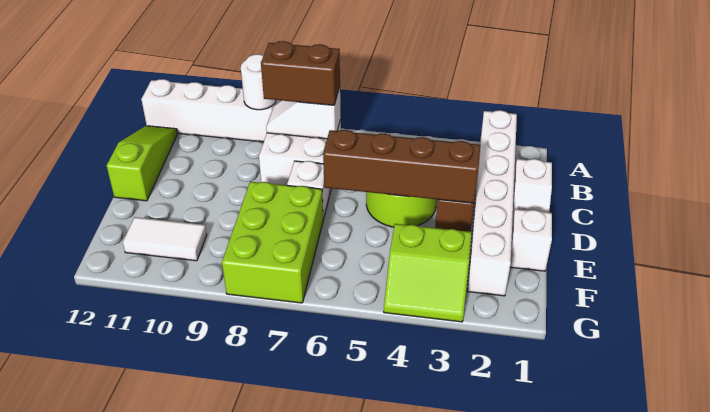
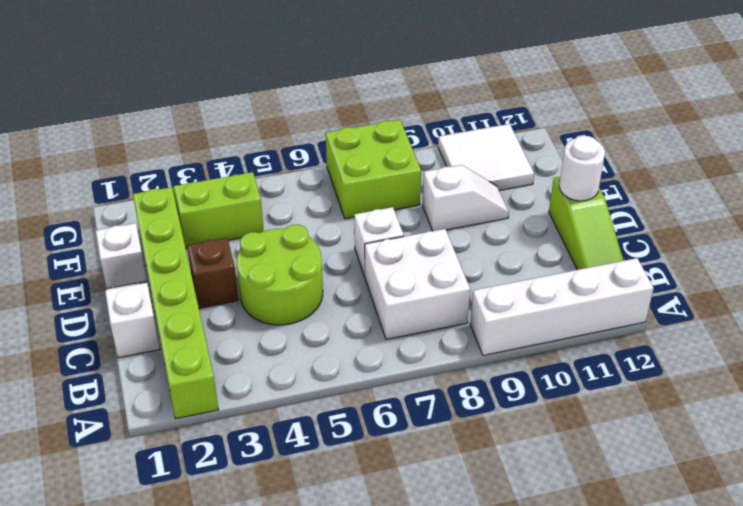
white brick A2:F2 level 1 -> lime brick A2:F2 level 1
white round brick A9 level 2 -> white round brick D12 level 2
white slope B7:B8 level 2 top 7 -> white slope E9:E10 level 1 top 9
brown brick B7:B8 level 3 -> none
brown brick D3:D6 level 2 -> none
lime brick E7:G8 level 1 -> lime brick F7:G8 level 1
white tile F10:F11 level 1 -> white tile F10:G11 level 1

